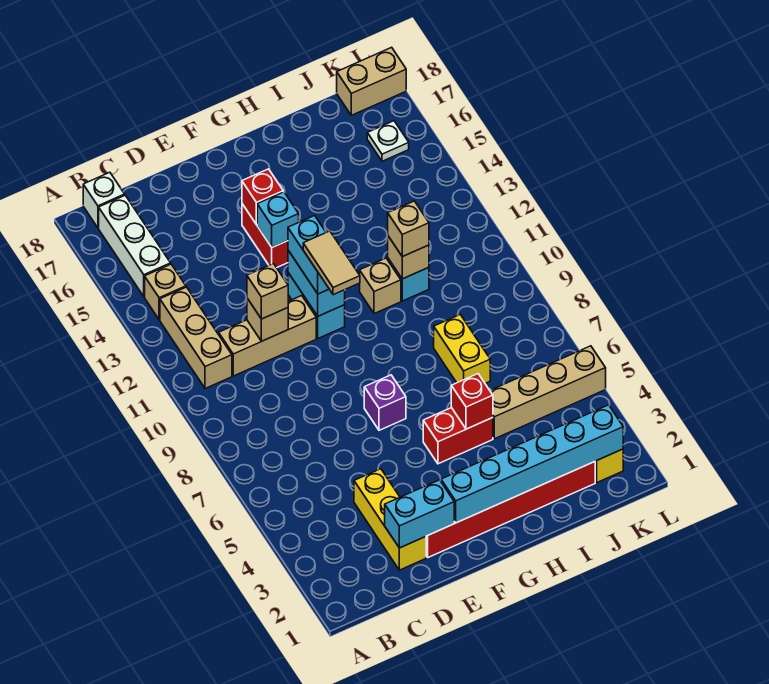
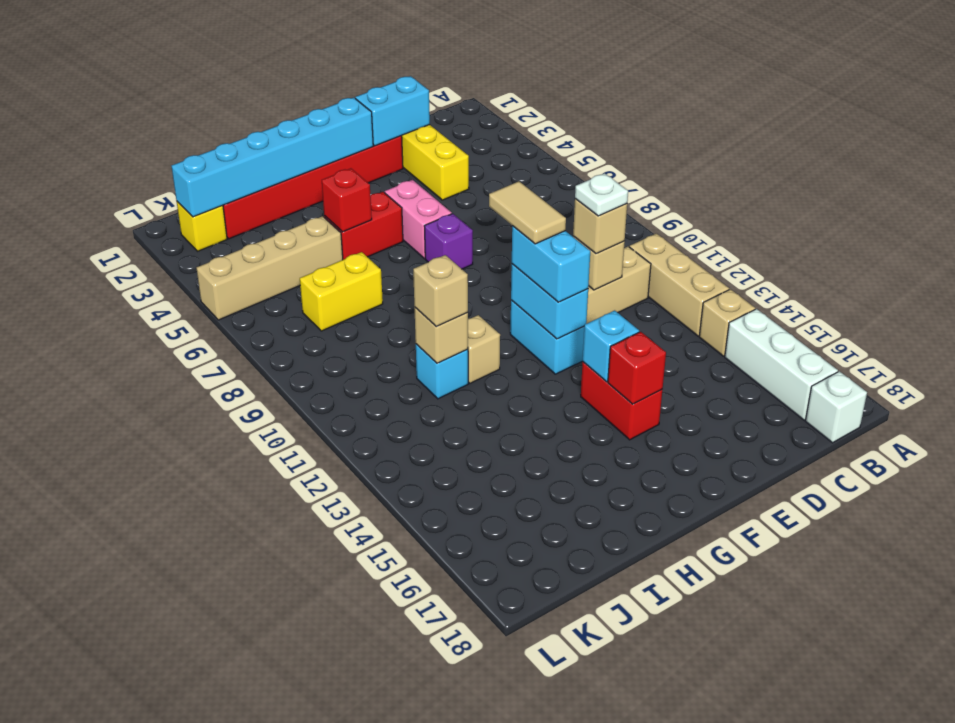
none -> pink brick F5:F6 level 1
yellow brick I7:I8 level 1 -> yellow brick I7:J7 level 1
white plate K16 level 1 -> white plate D11 level 4
tan brick K18:L18 level 1 -> none

